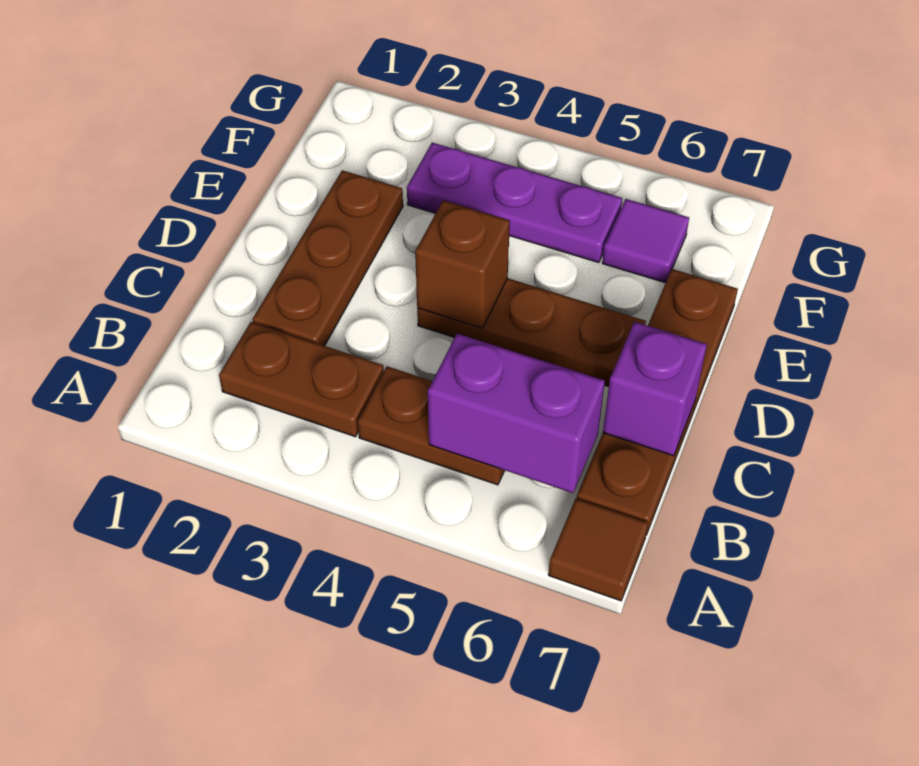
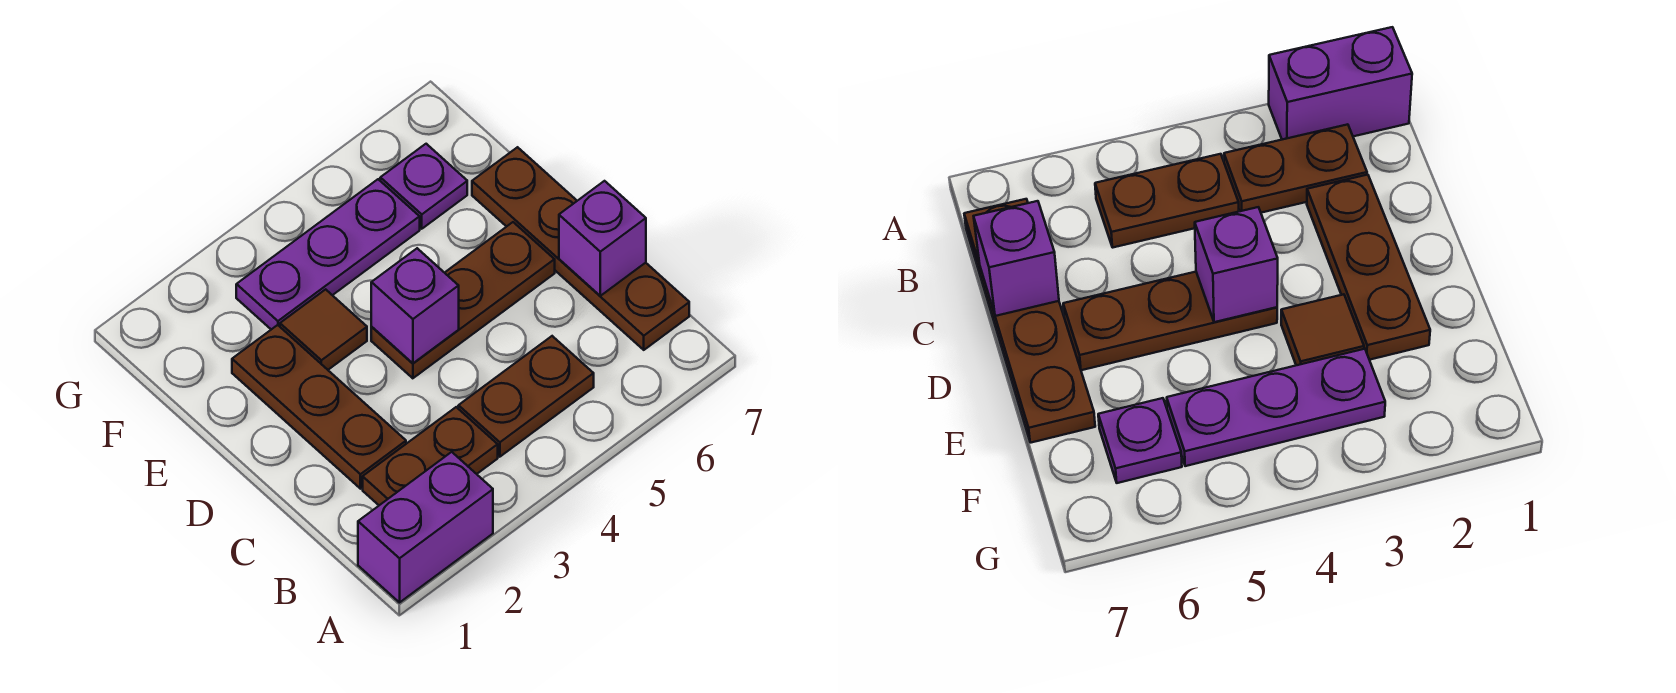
brown tile A7 level 1 -> brown tile E3 level 1
purple brick B5:B6 level 2 -> purple brick A1:A2 level 1
brown brick D4 level 2 -> purple brick D4 level 2
purple tile F6 level 1 -> purple plate F6 level 1

